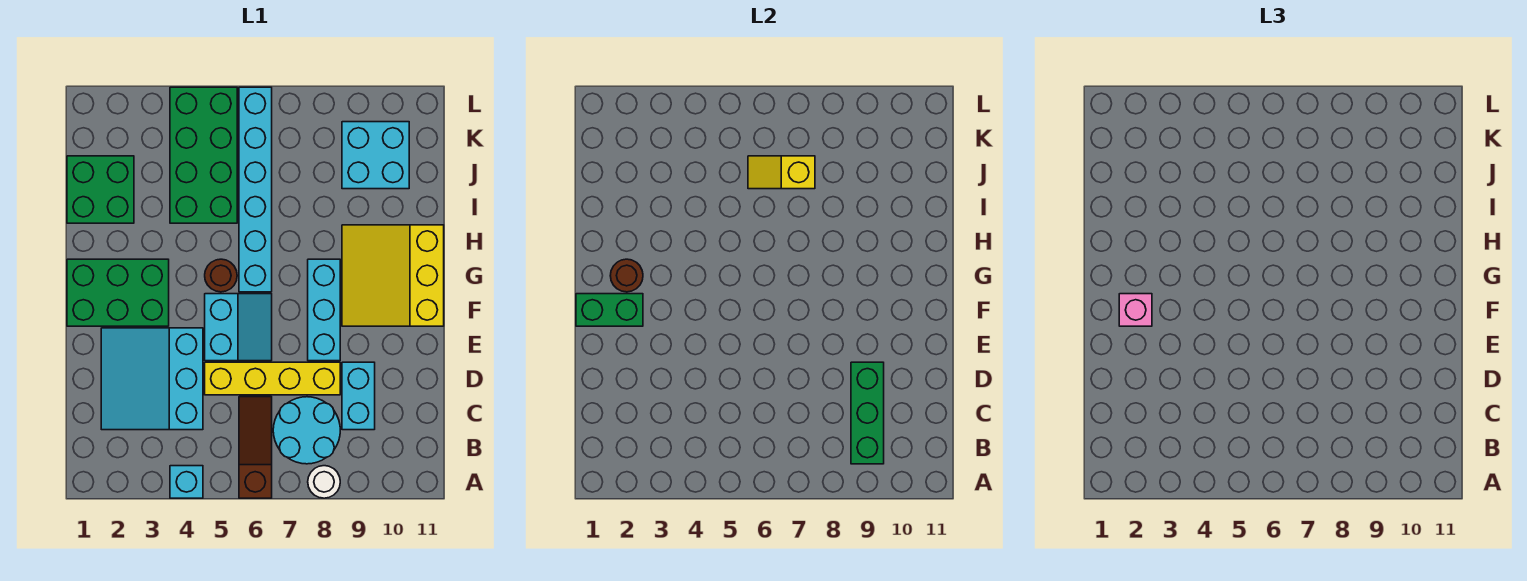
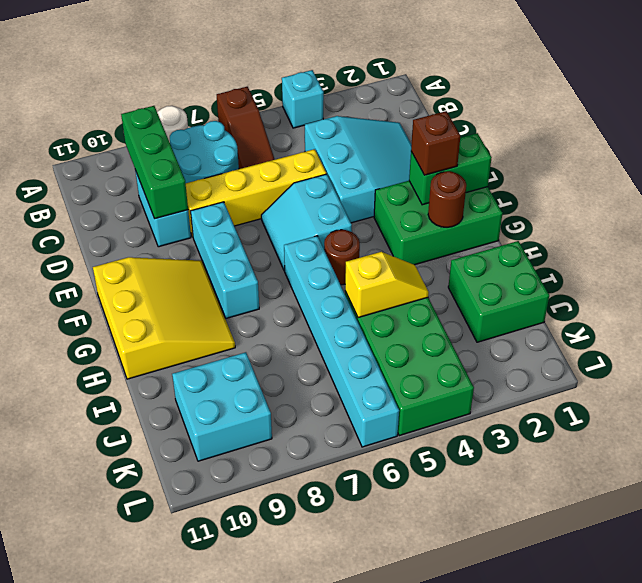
pink brick F2 level 3 -> brown brick F2 level 3
yellow slope J6:J7 level 2 top 7 -> yellow slope I4:I5 level 2 top 5

